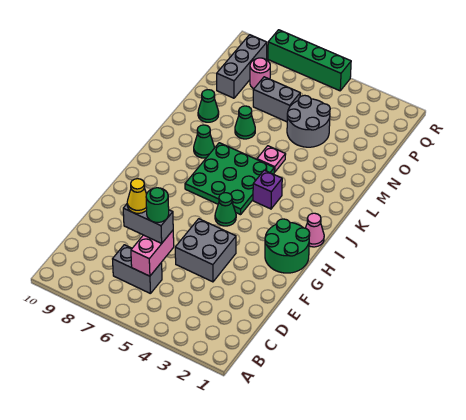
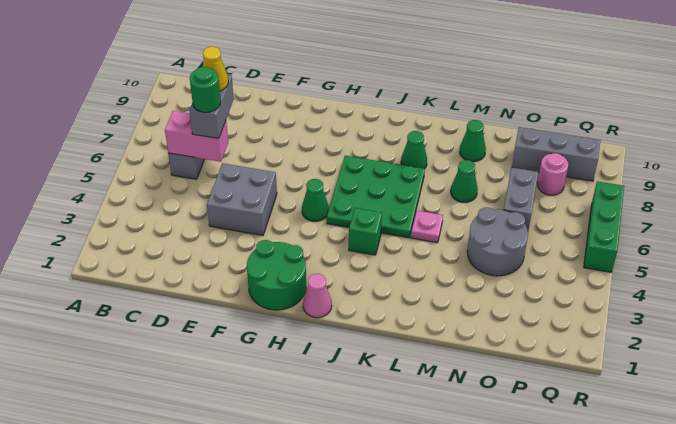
purple brick J4 level 1 -> green brick J4 level 1
green brick R5:R8 level 1 -> green brick R5:R7 level 1

